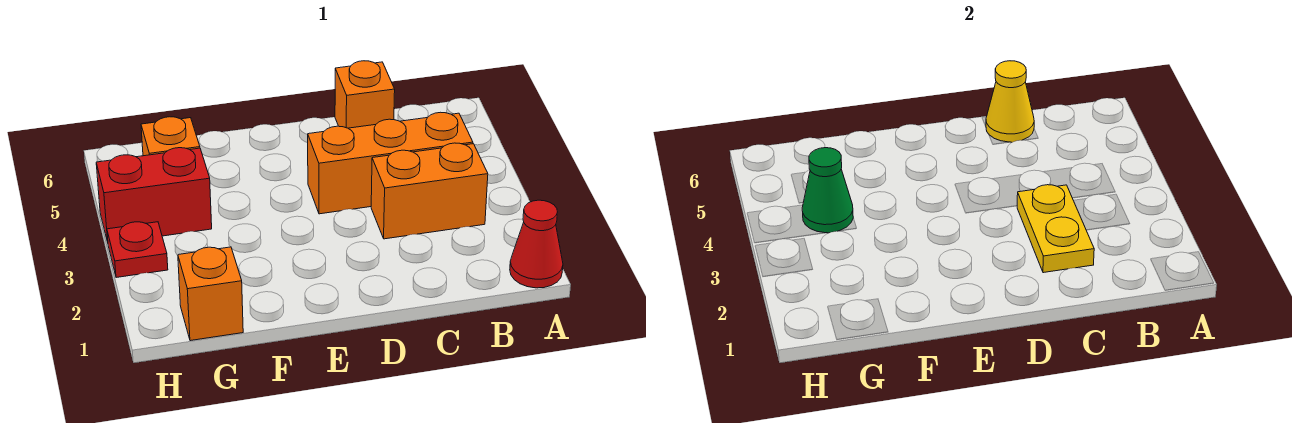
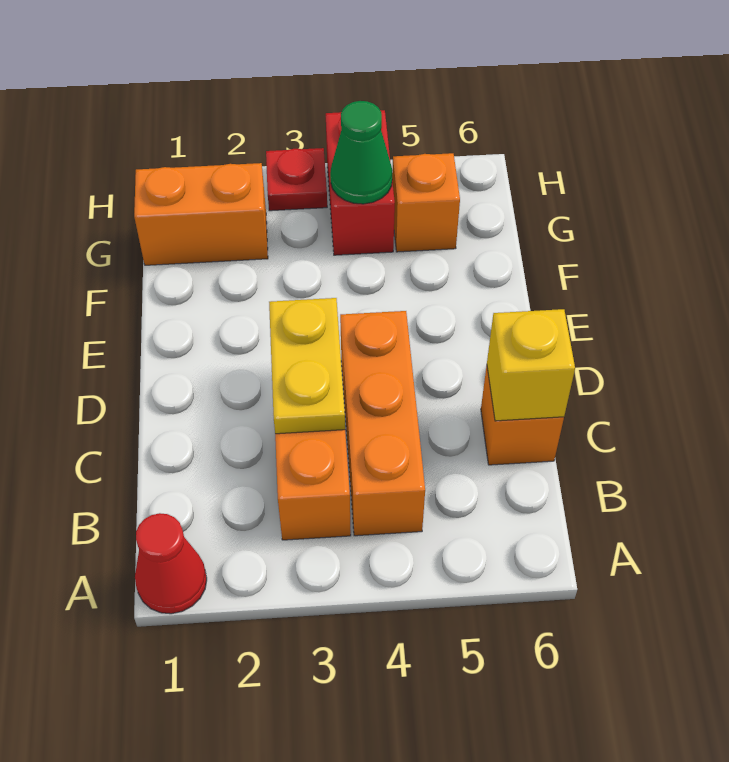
yellow plate C2:C3 level 2 -> yellow plate C3:D3 level 2
yellow cone C6 level 2 -> yellow brick C6 level 2
orange brick G1 level 1 -> orange brick G1:G2 level 1

